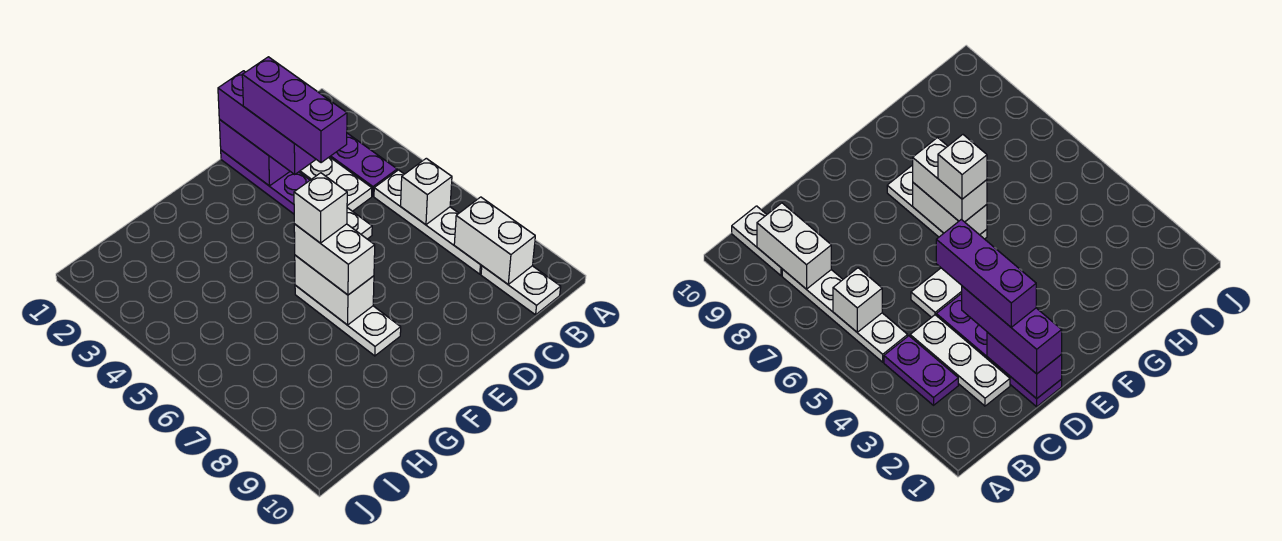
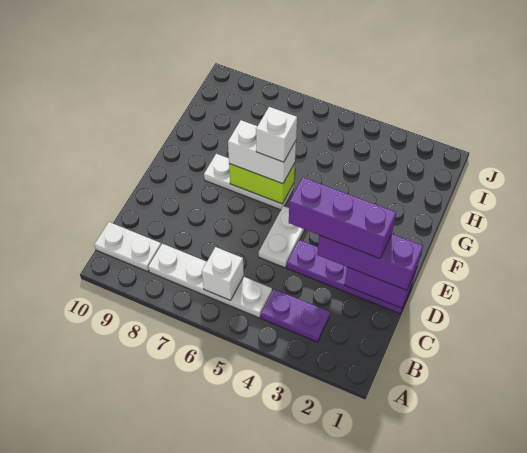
white brick B8:B9 level 2 -> none
white plate C2:C4 level 1 -> none
white brick F6:F7 level 2 -> lime brick F6:F7 level 2

